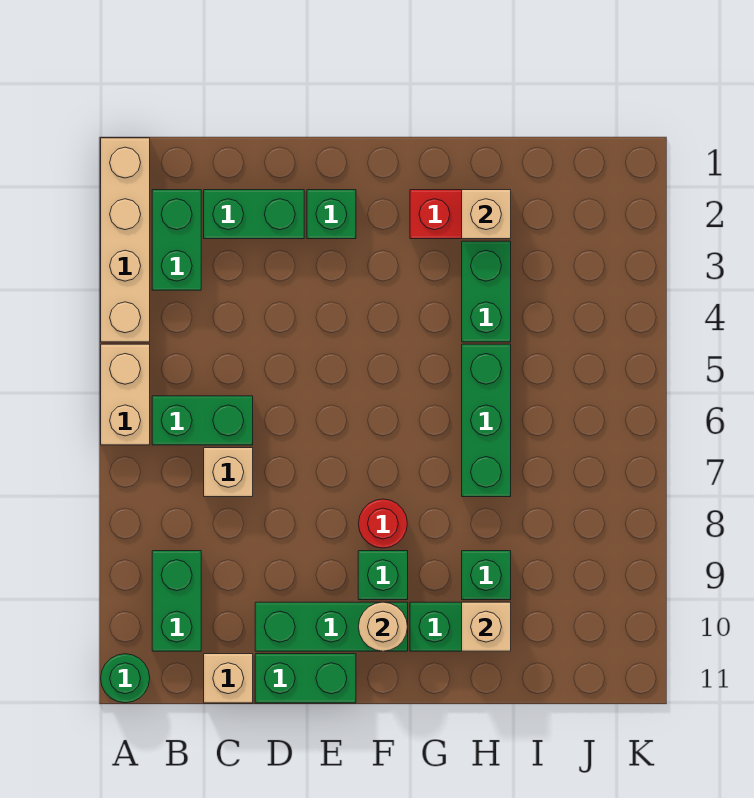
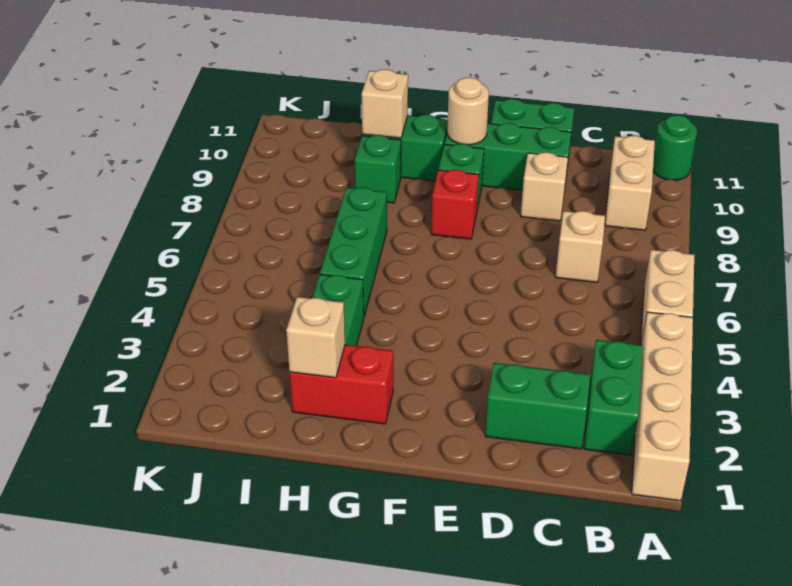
green brick B6:C6 level 1 -> none
green brick B9:B10 level 1 -> tan brick B9:B10 level 1
tan brick C11 level 1 -> tan brick D9 level 1
green brick E2 level 1 -> none
red round brick F8 level 1 -> red brick F8 level 1

